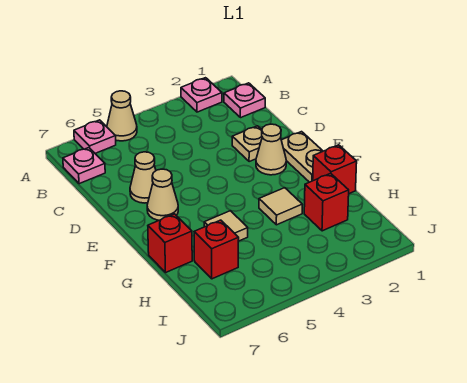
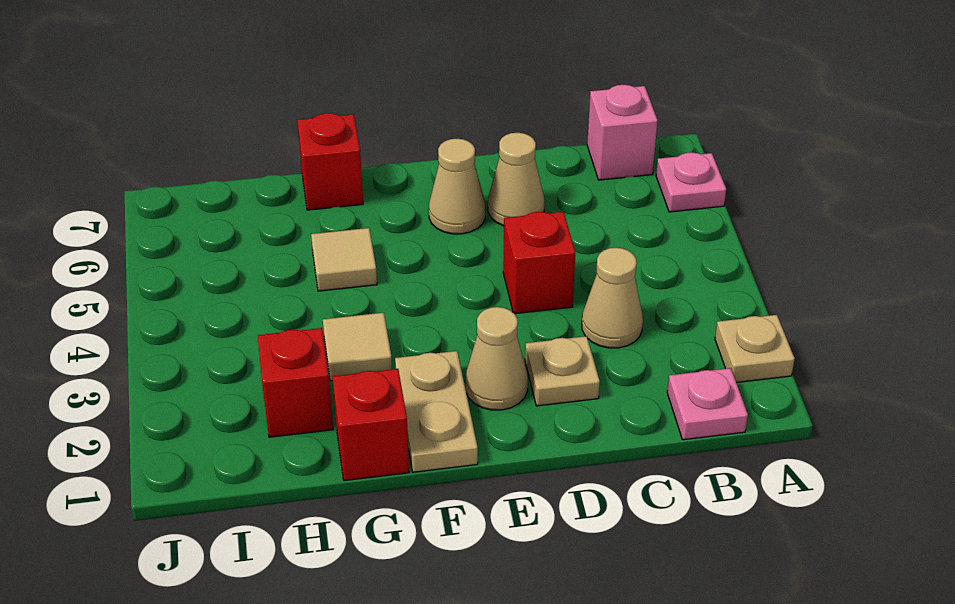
pink plate A2 level 1 -> tan plate A2 level 1
tan cone A5 level 1 -> tan cone C3 level 1
pink plate B7 level 1 -> pink brick B7 level 1
tan plate E1:F1 level 1 -> tan plate F1:F2 level 1
red brick H6 level 1 -> red brick D4 level 1

